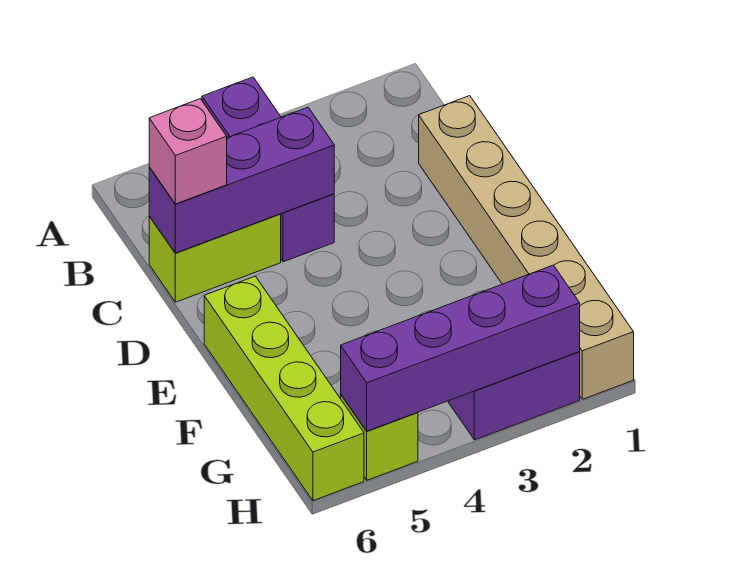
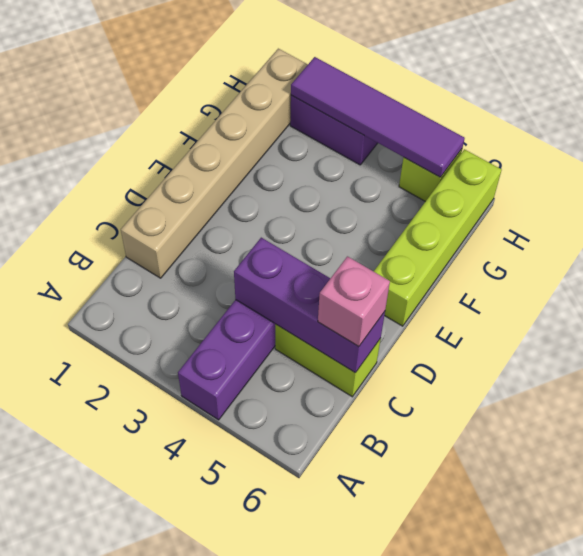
purple brick H2:H5 level 2 -> purple tile H2:H5 level 2

